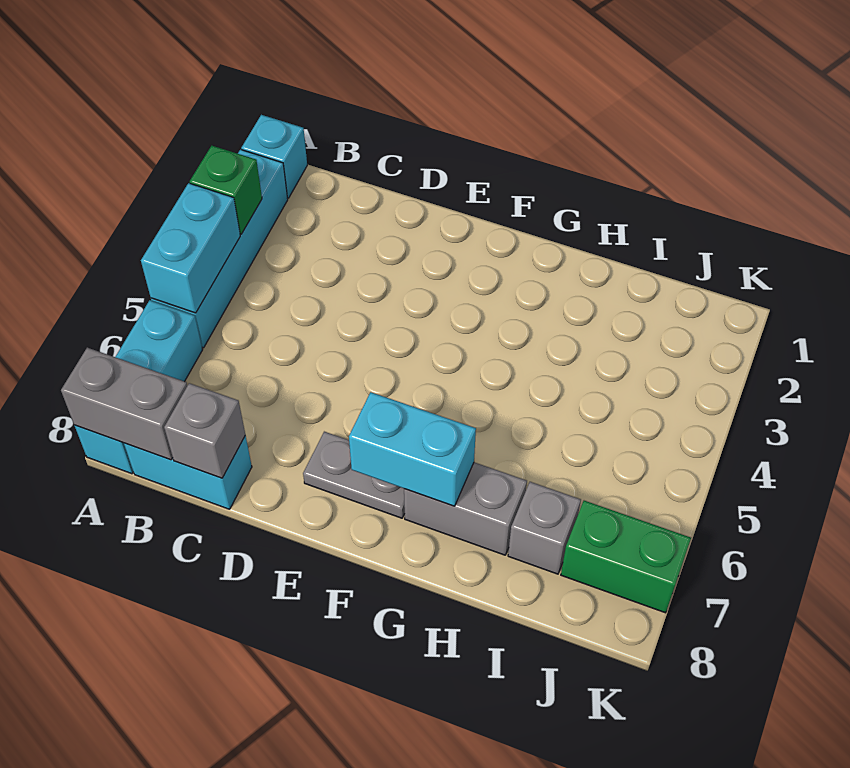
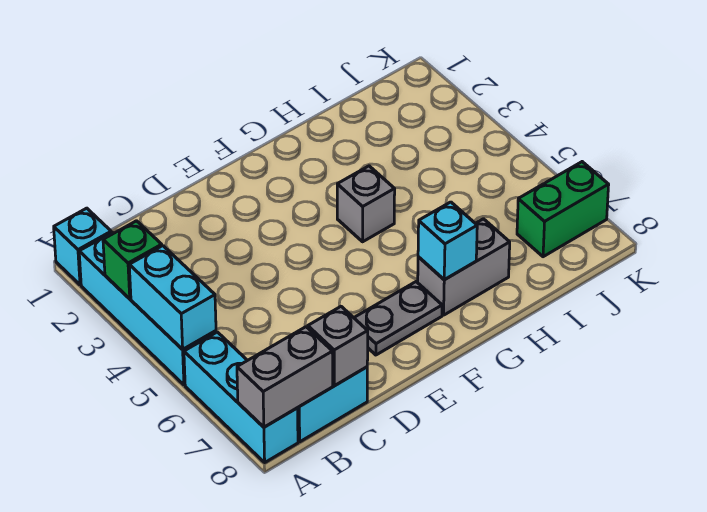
cyan brick F7:G7 level 2 -> cyan brick G7 level 2
grey brick I7 level 1 -> grey brick G4 level 1

